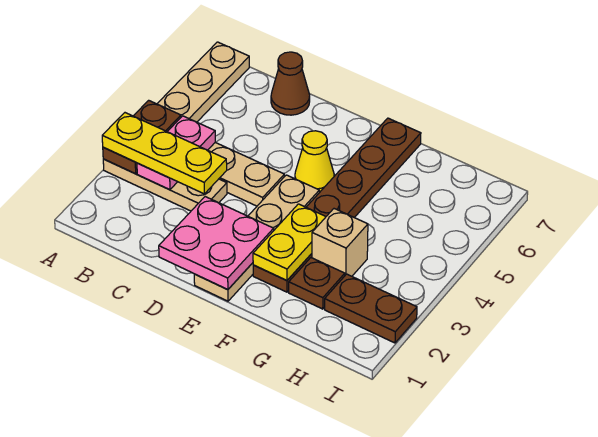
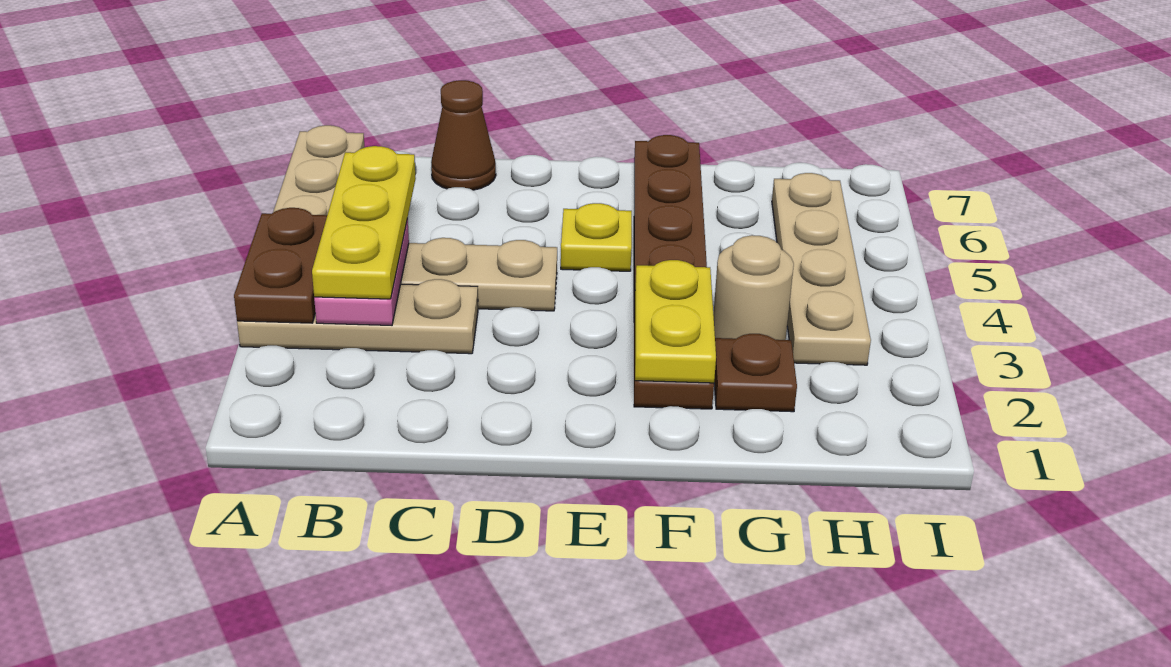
yellow plate A3:C3 level 3 -> yellow plate B3:B5 level 3
pink plate D1:E2 level 2 -> none
tan plate E1:E4 level 1 -> tan plate H3:H6 level 1
yellow cone E5 level 1 -> yellow plate E5 level 1
tan brick G3 level 1 -> tan round brick G3 level 1
brown plate H2:I2 level 1 -> none

